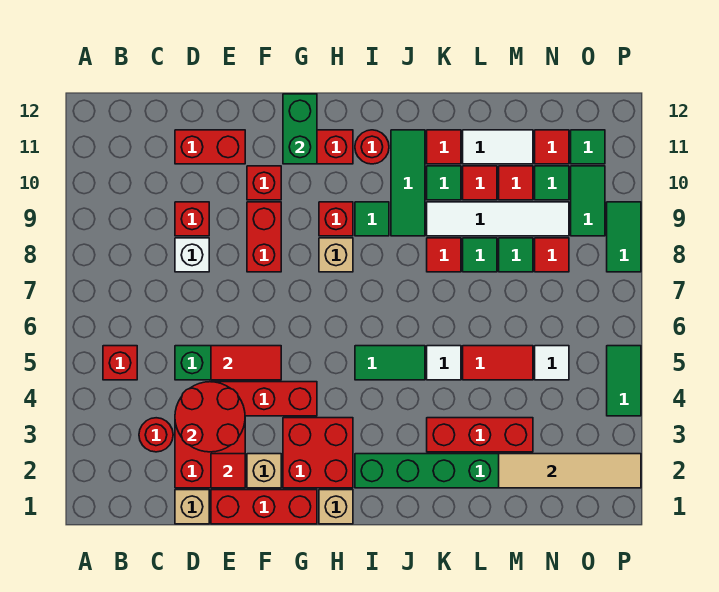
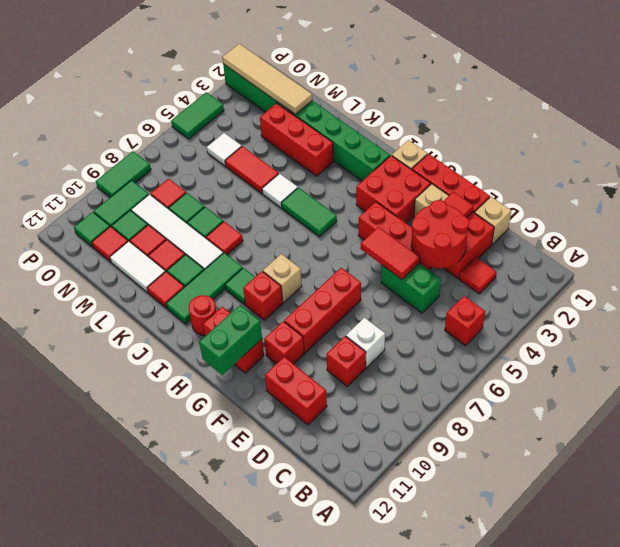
red round brick C3 level 1 -> red tile C3 level 1
red brick F8:F9 level 1 -> red brick F7:F9 level 1

